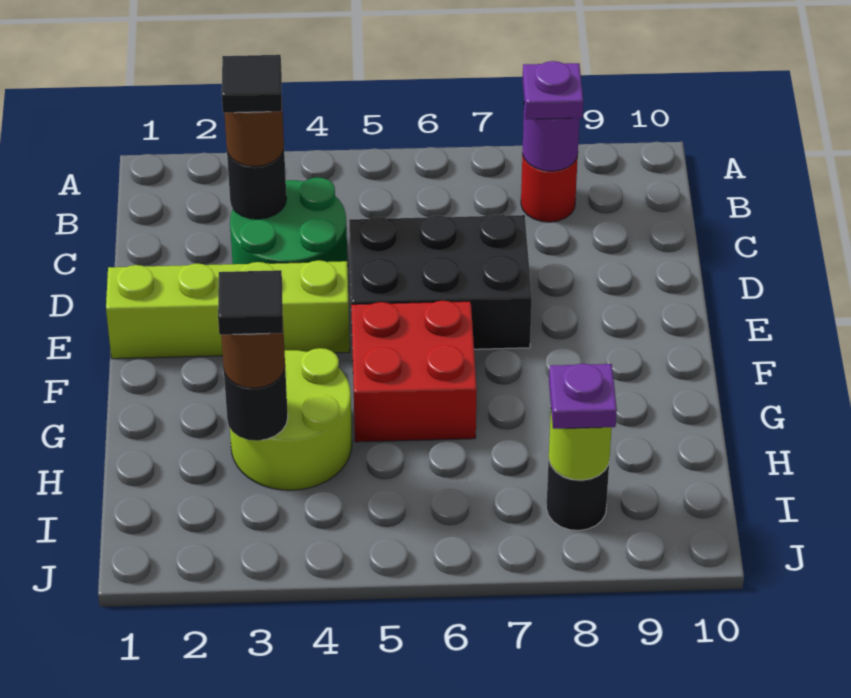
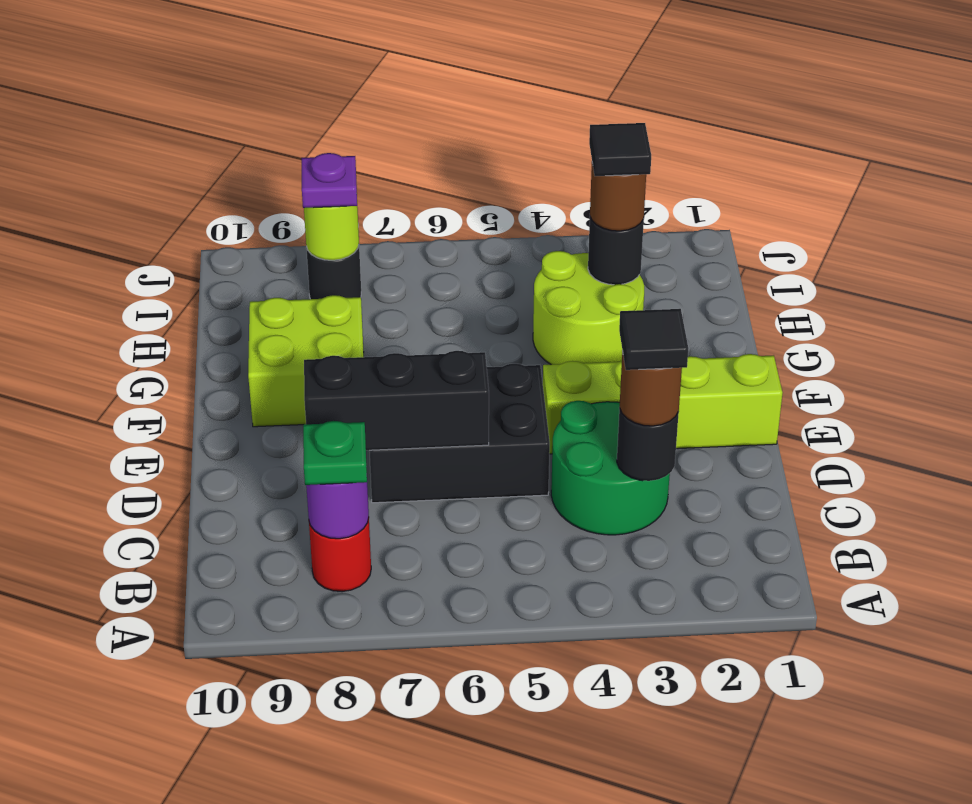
purple plate B8 level 3 -> green plate B8 level 3
none -> black brick D6:D8 level 2
red brick F5:G6 level 1 -> none
none -> lime brick F8:G9 level 1

